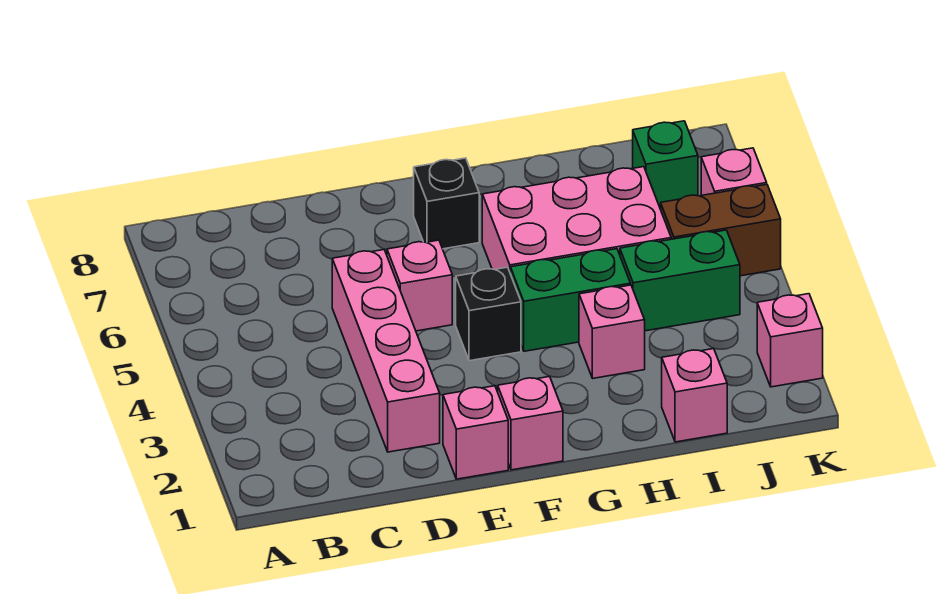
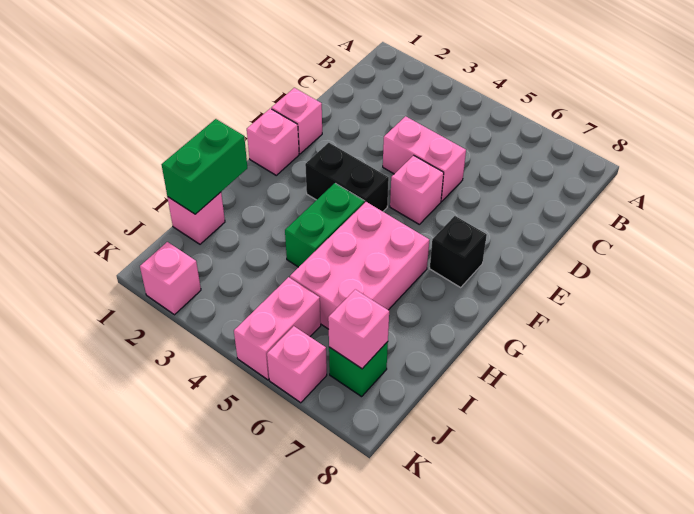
pink brick D2:D5 level 1 -> pink brick D4:D5 level 1
black brick F4 level 1 -> black brick F3:F4 level 1
pink brick H3 level 1 -> pink brick J7 level 2
green brick I4:J4 level 1 -> green brick H1:I1 level 2
brown brick J5:K5 level 1 -> pink brick J5:K5 level 1

